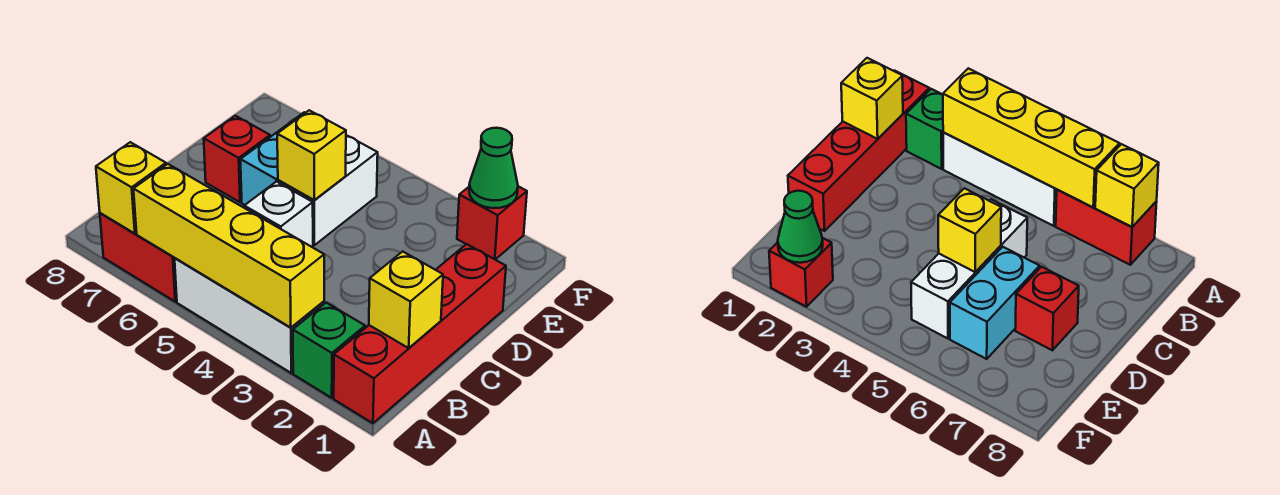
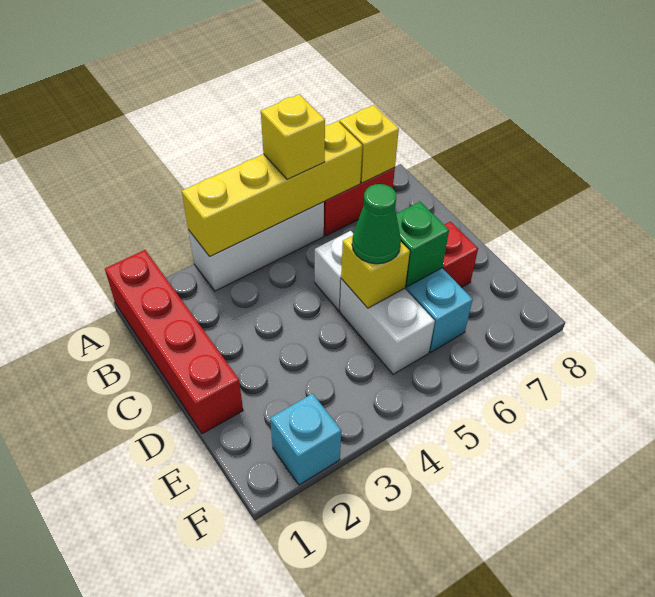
green brick A2 level 1 -> green brick D6 level 2
yellow brick B1 level 2 -> yellow brick A5 level 3
red brick F2 level 1 -> cyan brick F2 level 1
green cone F2 level 2 -> green cone D5 level 3

